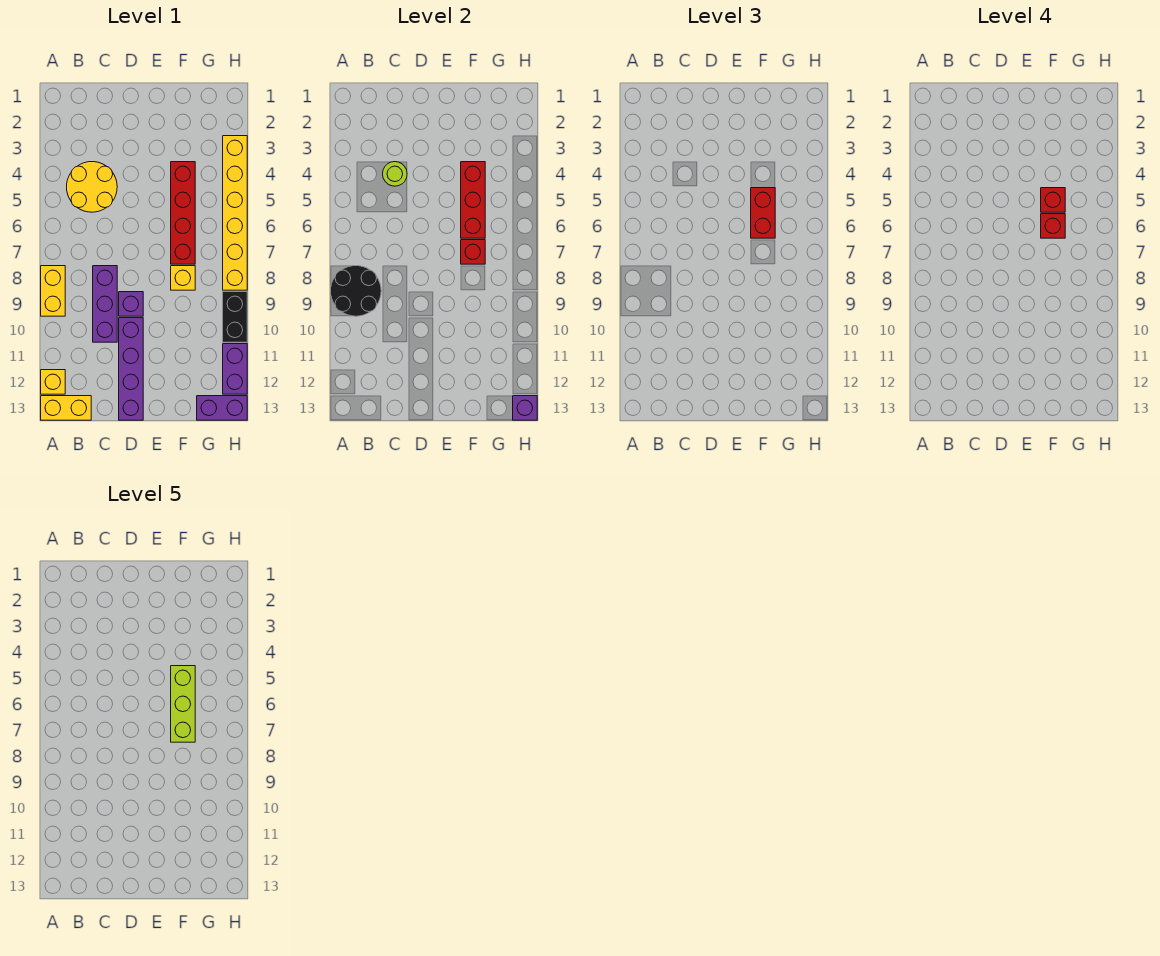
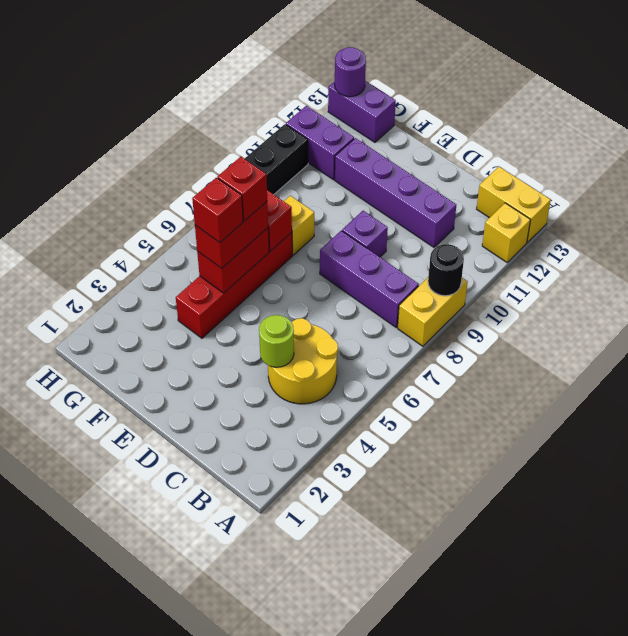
black round brick A8:B9 level 2 -> black round brick A9 level 2
purple brick C8:C10 level 1 -> purple brick B8:D8 level 1
purple brick D10:D13 level 1 -> purple brick C11:F11 level 1
red brick F4:F6 level 2 -> red brick F5:F6 level 2
lime brick F5:F7 level 5 -> none
yellow brick H3:H8 level 1 -> none
purple brick H11:H12 level 1 -> purple brick G11:H11 level 1
purple brick H13 level 2 -> purple round brick H13 level 2

